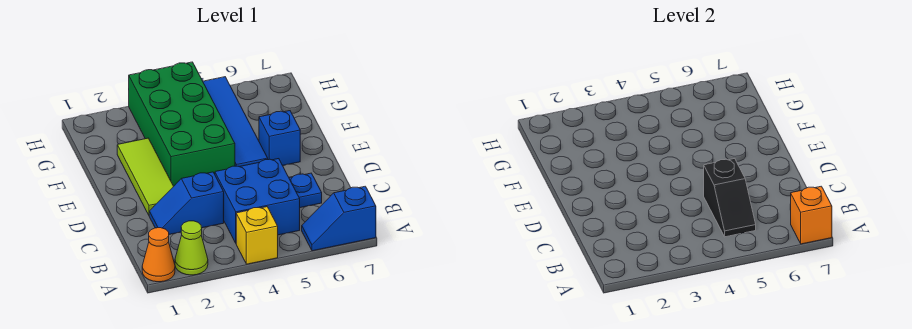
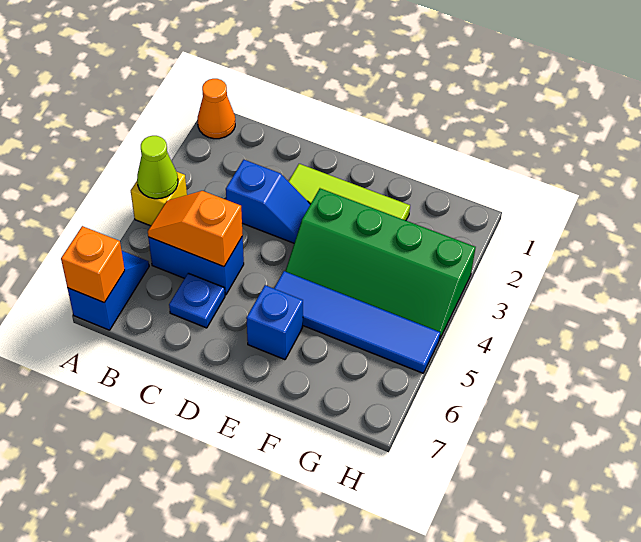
lime cone A2 level 1 -> lime cone A4 level 2
blue brick B4:C5 level 1 -> blue brick B5:C5 level 1
black slope B5:C5 level 2 top C -> orange slope B5:C5 level 2 top C
blue slope C2:C3 level 1 top 3 -> blue slope C3:D3 level 1 top C
green brick E3:H4 level 1 -> green slope E3:H4 level 1 top 3

